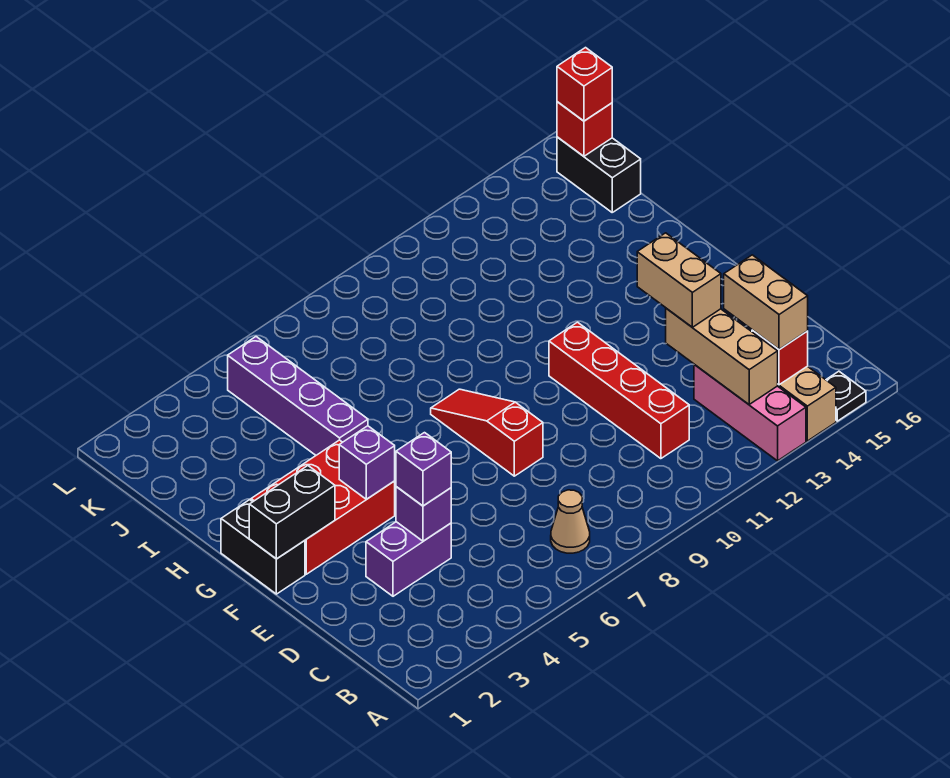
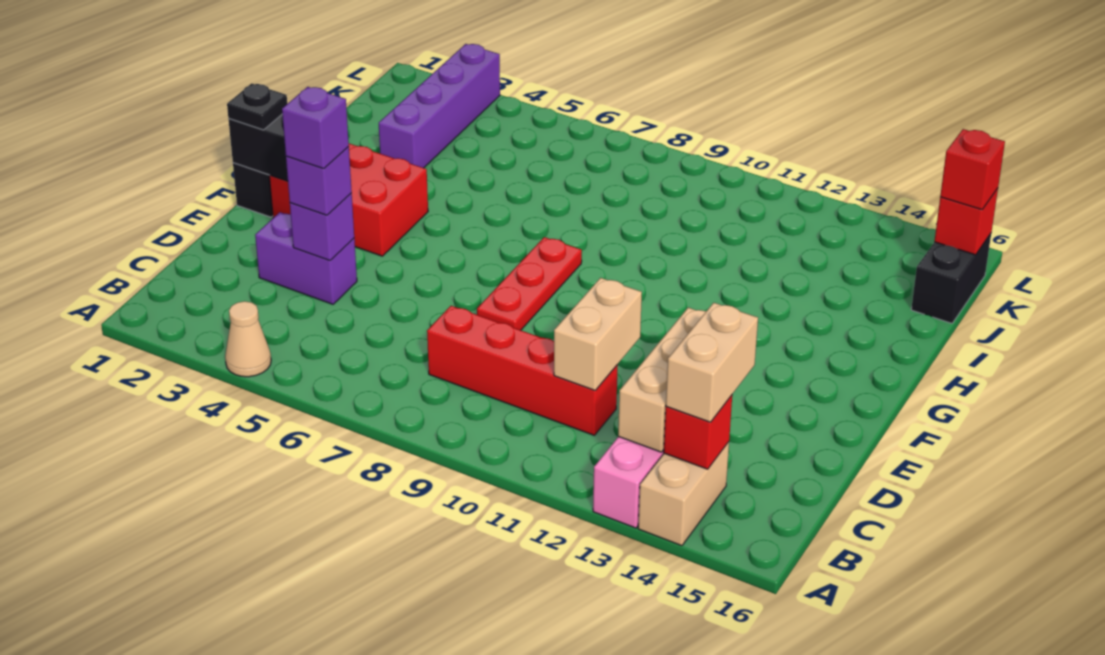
black plate A15 level 1 -> black plate F1 level 3
tan cone B7 level 1 -> tan cone A4 level 1
red brick C11:F11 level 1 -> red brick C8:C11 level 1
tan brick D13:E13 level 3 -> tan brick C11:D11 level 2
red slope E8:G8 level 1 top E -> red plate E8:G8 level 1
purple brick F4 level 2 -> purple brick D4 level 4
purple brick H5:K5 level 1 -> purple brick I3:L3 level 1

